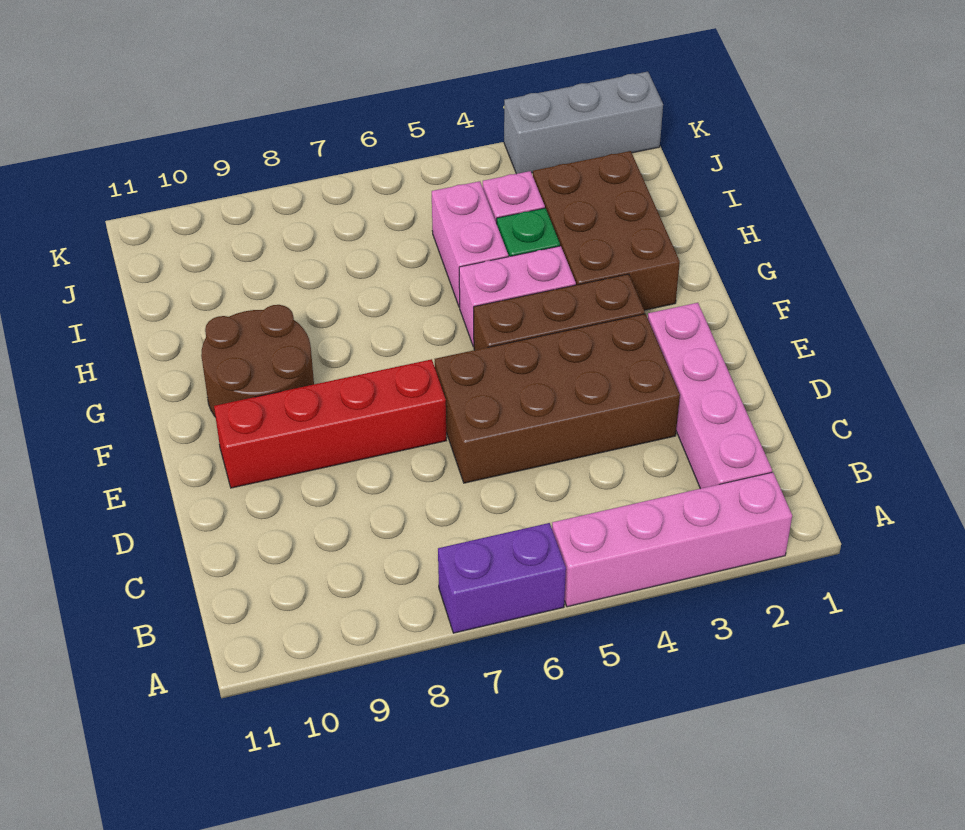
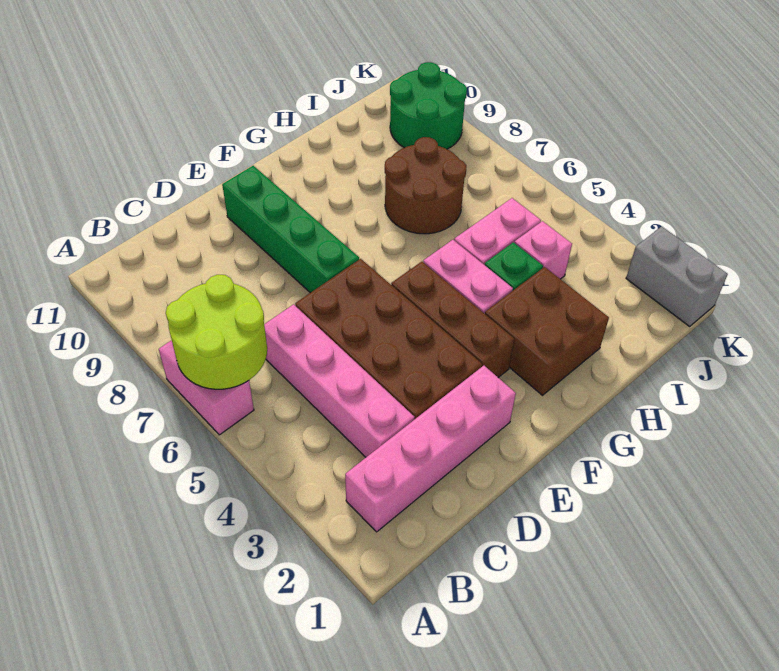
pink brick A2:A5 level 1 -> pink brick C3:C6 level 1
purple brick A6:A7 level 1 -> pink brick A6:A7 level 1
none -> lime round brick A6:B7 level 2
red brick E7:E10 level 1 -> green brick E7:E10 level 1
brown round brick F9:G10 level 1 -> brown round brick H7:I8 level 1
brown brick G2:I3 level 1 -> brown brick G2:H3 level 1
none -> green round brick J9:K10 level 1
grey brick K1:K3 level 1 -> grey brick K1:K2 level 1

